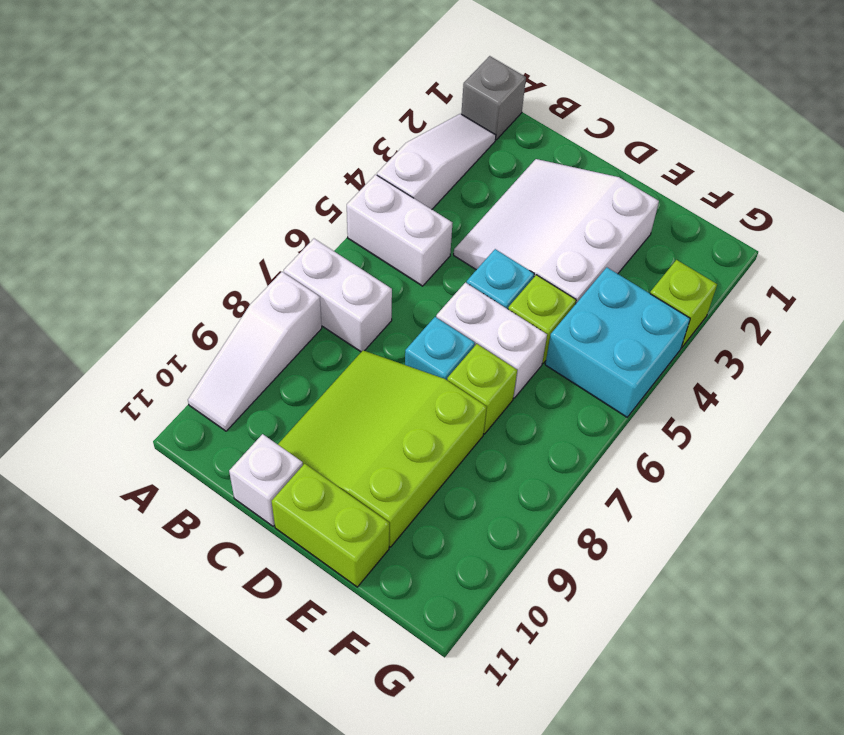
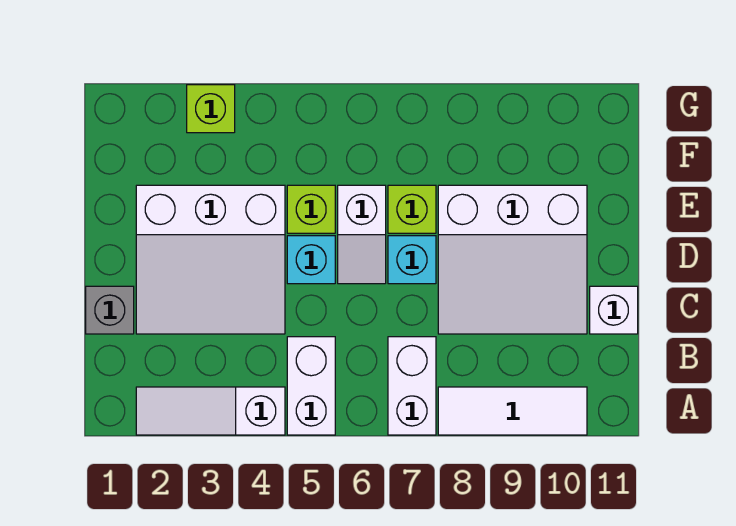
grey brick A1 level 1 -> grey brick C1 level 1
white slope A8:A10 level 1 top 8 -> white tile A8:A10 level 1
lime slope C8:E10 level 1 top E -> white slope C8:E10 level 1 top E
white brick D6:E6 level 1 -> white slope D6:E6 level 1 top E
lime brick D11:E11 level 1 -> none
cyan brick F4:G5 level 1 -> none

